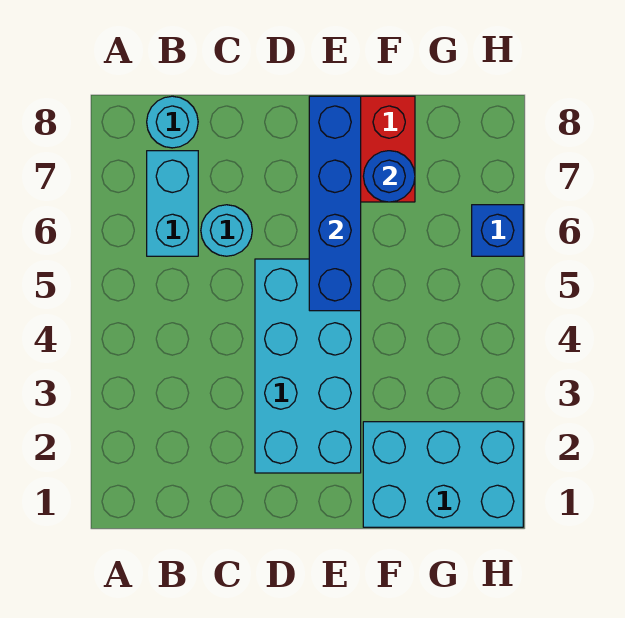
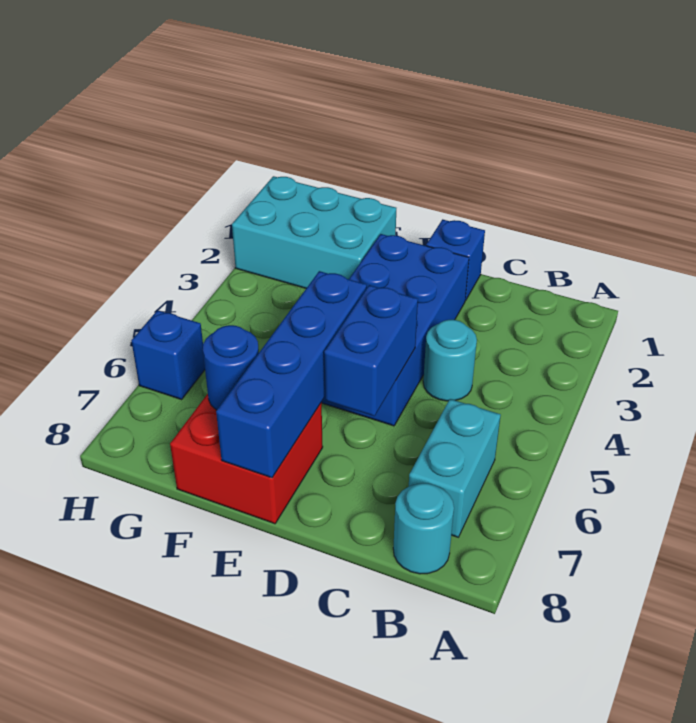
cyan round brick C6 level 1 -> cyan round brick C4 level 1
none -> blue brick D1 level 1
cyan brick D2:E5 level 1 -> blue brick D2:E5 level 1
none -> blue brick D5:D6 level 2

